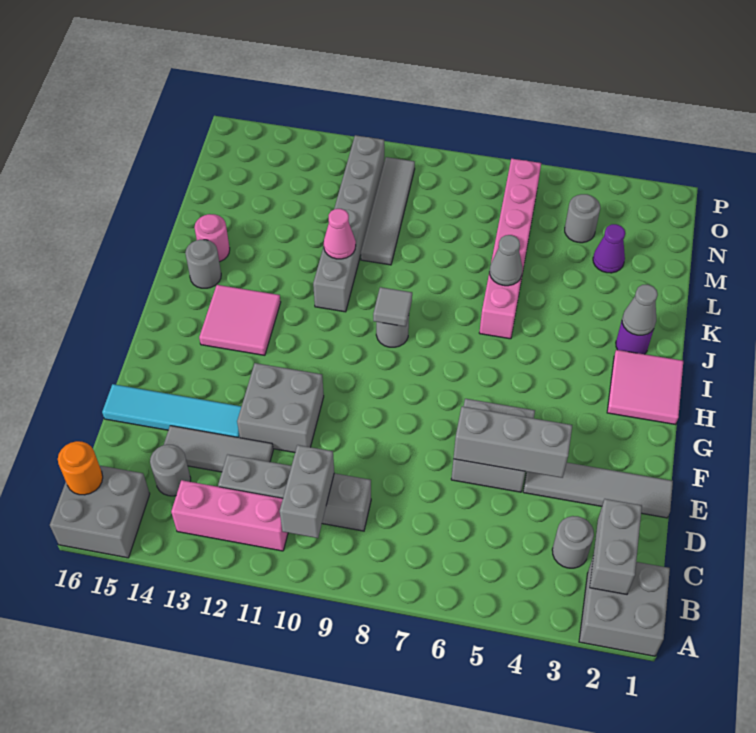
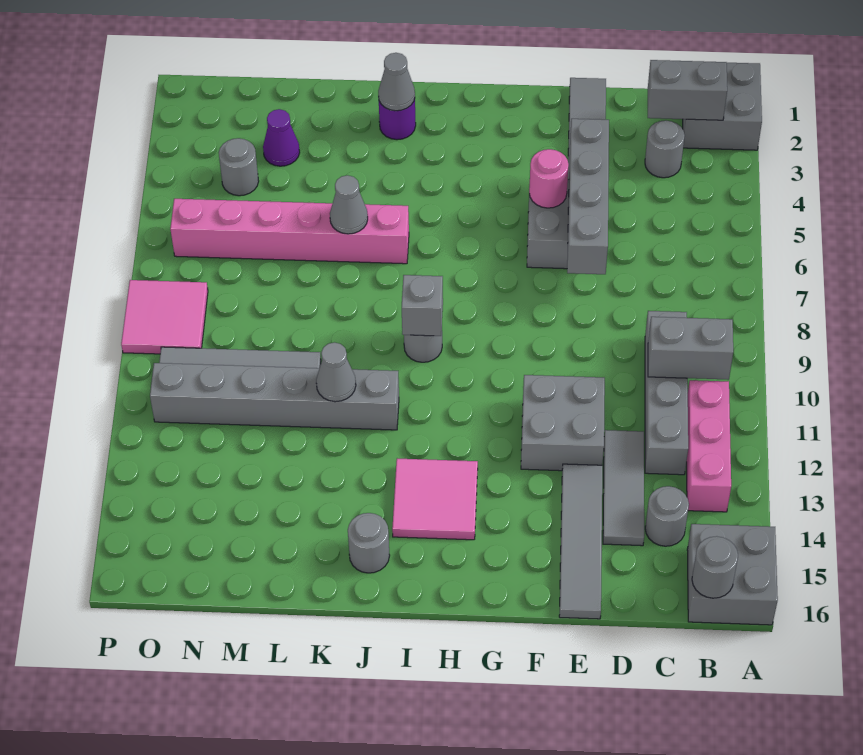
orange round brick B16 level 2 -> grey round brick B16 level 2
grey brick E4:E6 level 2 -> grey brick E4:E7 level 2
cyan tile E13:E16 level 1 -> grey tile E13:E16 level 1
pink tile H1:I2 level 1 -> pink tile O8:P9 level 1
grey tile I9 level 2 -> grey brick I9 level 2
pink cone K11 level 2 -> grey cone K11 level 2
pink round brick K15 level 1 -> pink round brick F5 level 2

